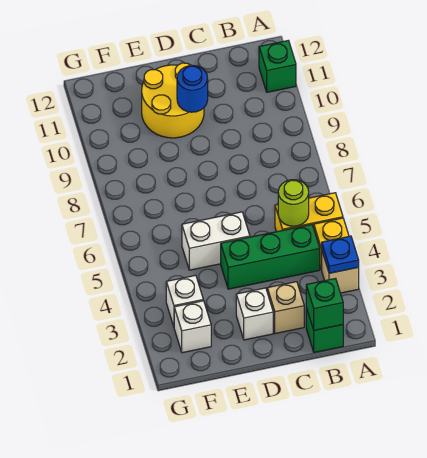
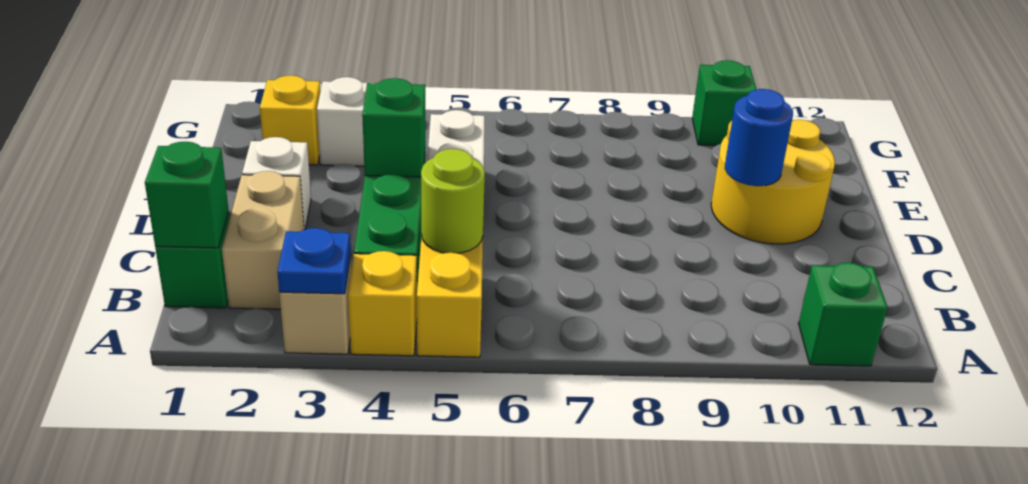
tan brick C2 level 1 -> tan brick B2:C2 level 1
none -> green brick D4 level 2
white brick F2 level 1 -> yellow brick F2 level 1
none -> green brick G10 level 1

